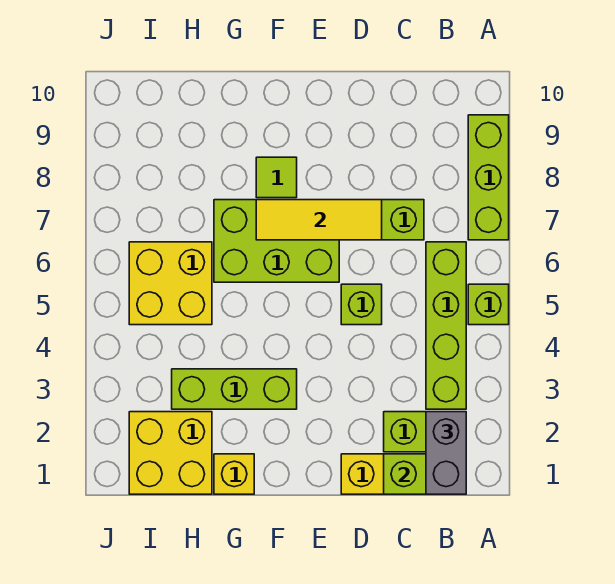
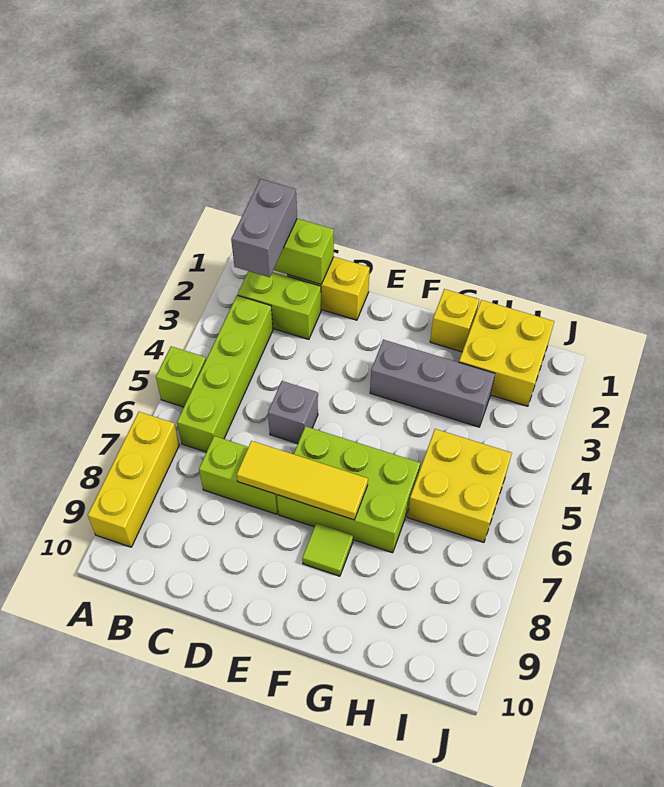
lime brick A7:A9 level 1 -> yellow brick A7:A9 level 1
lime brick D5 level 1 -> grey brick D5 level 1
lime brick F3:H3 level 1 -> grey brick F3:H3 level 1

